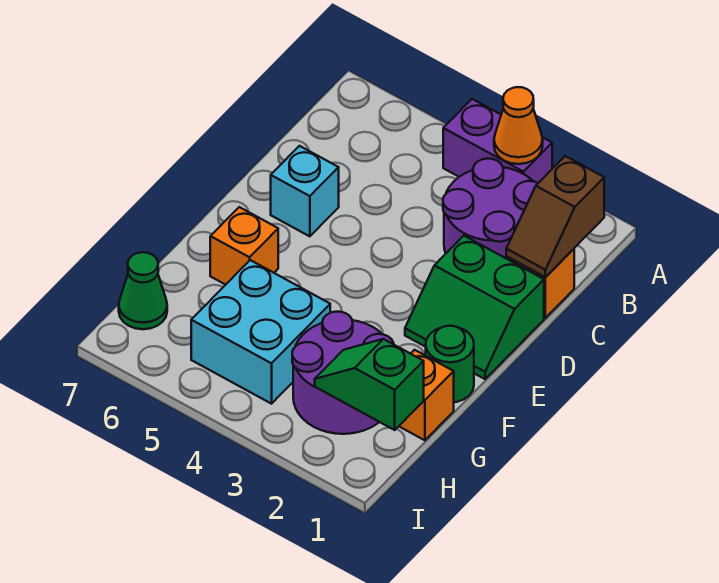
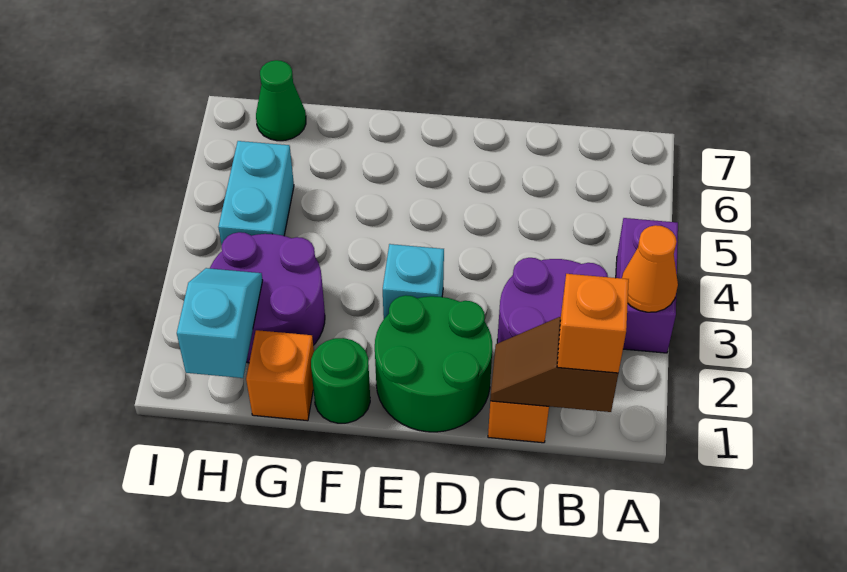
green slope D1:E2 level 1 top D -> green round brick D1:E2 level 1
cyan brick D6 level 1 -> cyan brick E3 level 1
orange brick F6 level 1 -> orange brick B1 level 3
cyan brick G4:H5 level 1 -> cyan brick H4:H5 level 1
green slope H1:H2 level 2 top 1 -> cyan slope H1:H2 level 2 top 1

